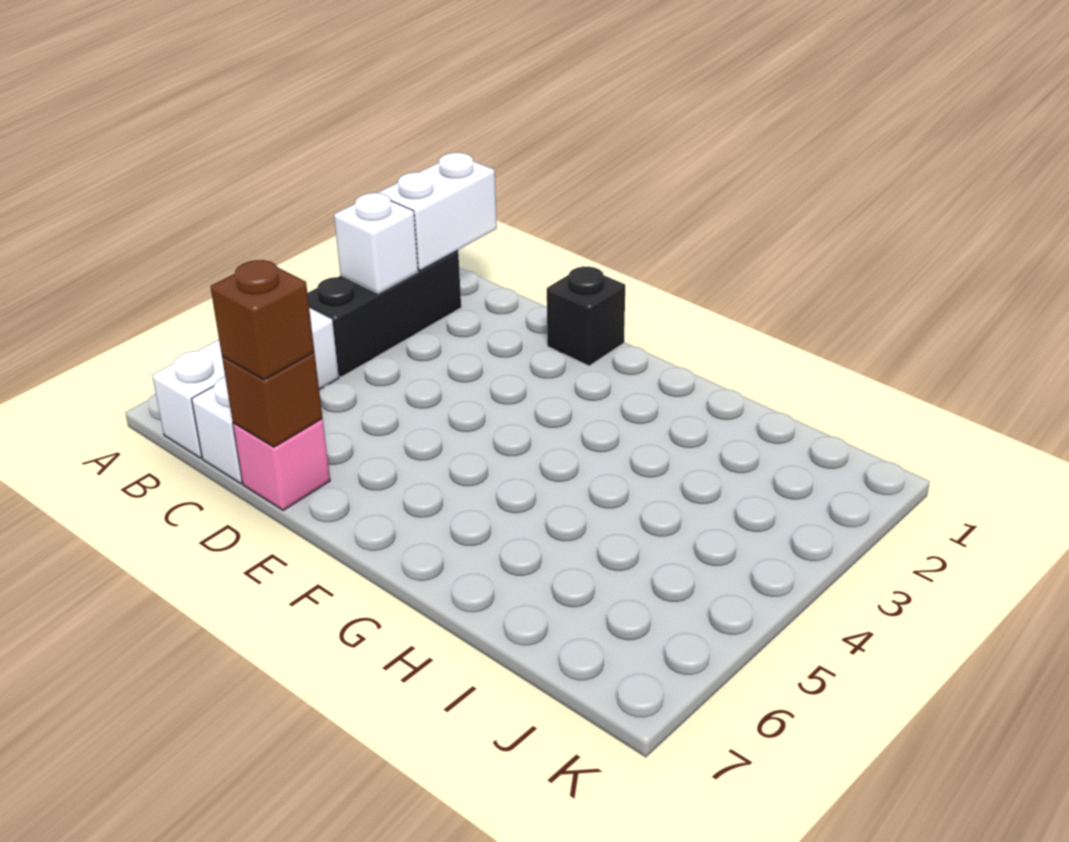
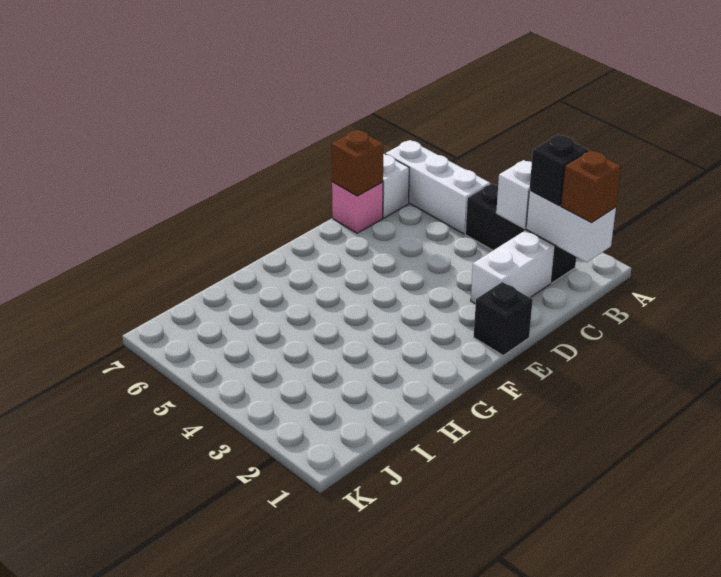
none -> black brick B2 level 3
none -> white brick C2:D2 level 1
brown brick D7 level 3 -> brown brick B1 level 3

